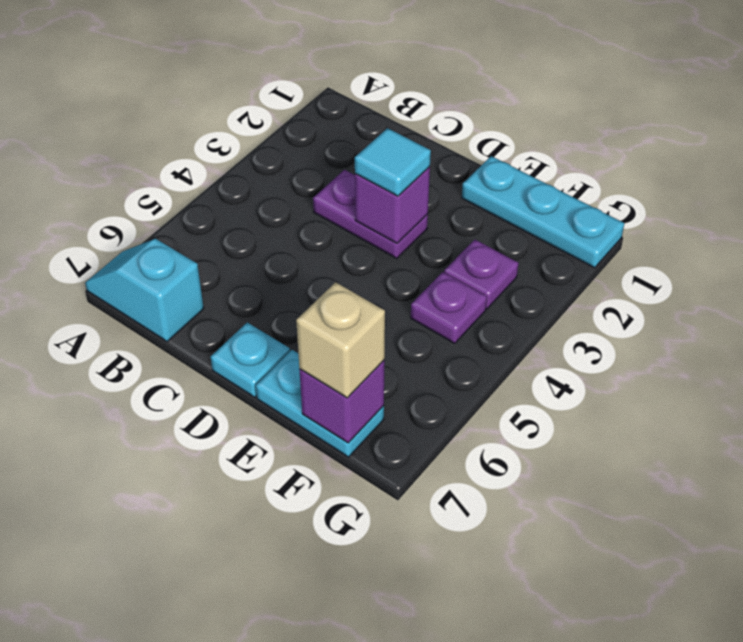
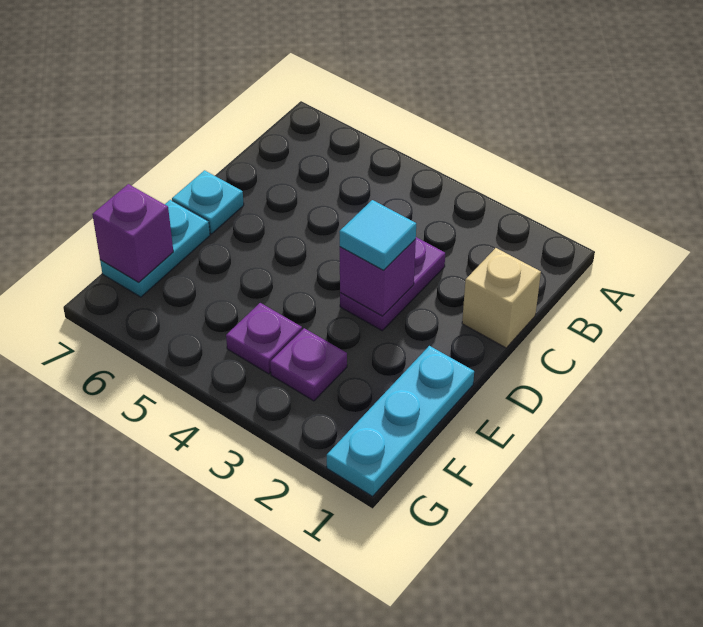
cyan slope A7:B7 level 1 top B -> none
tan brick F7 level 3 -> tan brick C1 level 1

